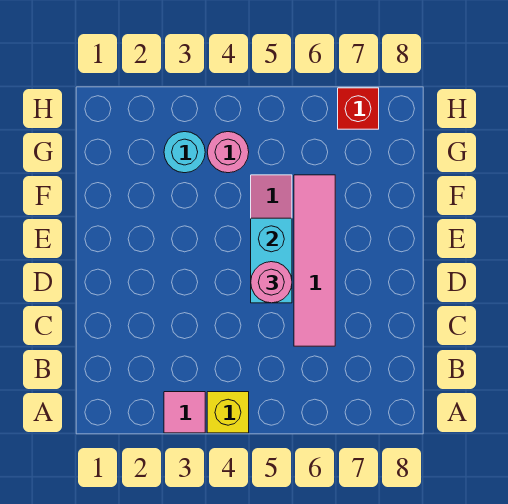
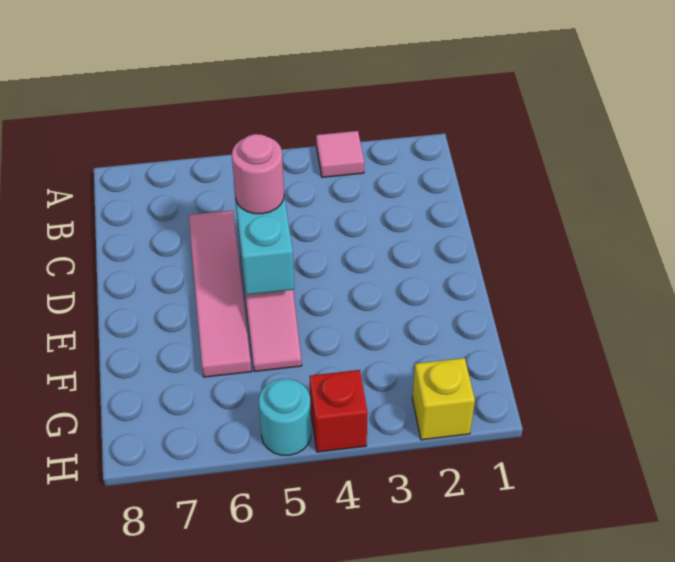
yellow brick A4 level 1 -> yellow brick H2 level 1
cyan round brick G3 level 1 -> cyan round brick H5 level 1
pink round brick G4 level 1 -> none
red brick H7 level 1 -> red brick H4 level 1

